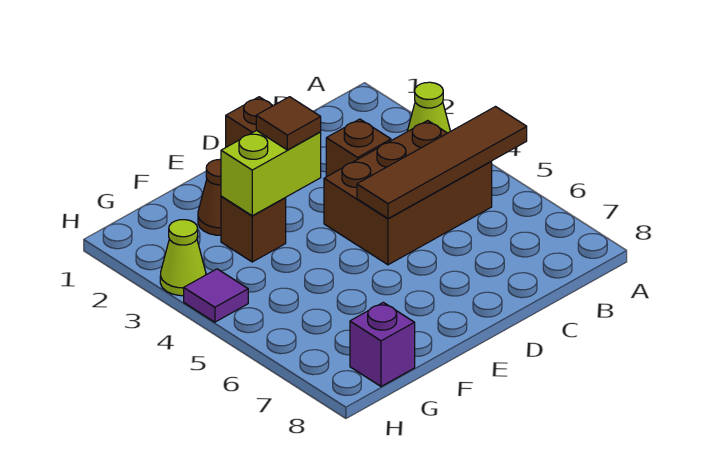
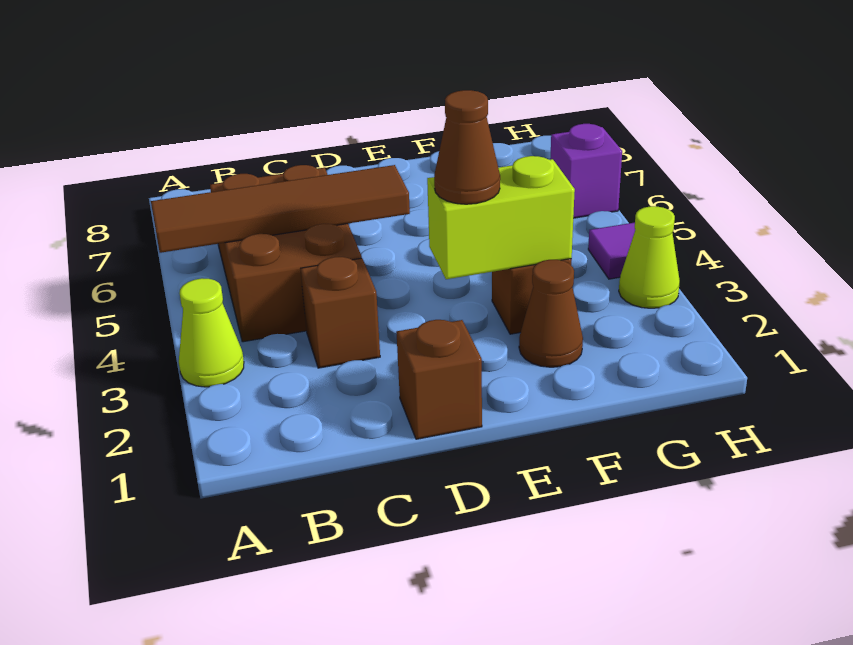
brown brick B4:D5 level 1 -> brown brick B4:C6 level 1
brown tile E3 level 3 -> brown cone E3 level 3
purple brick G8 level 1 -> purple brick H6 level 1

